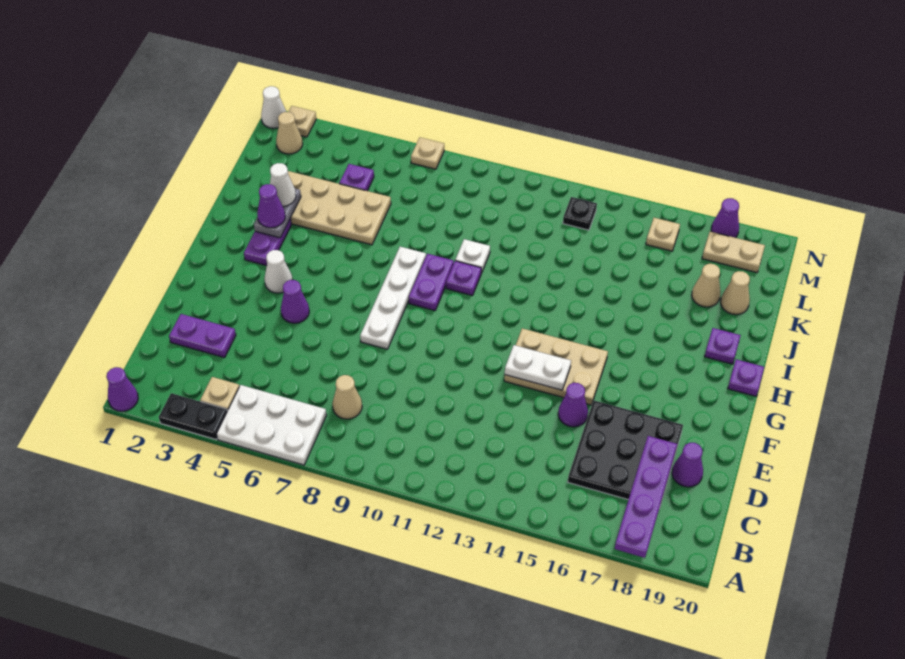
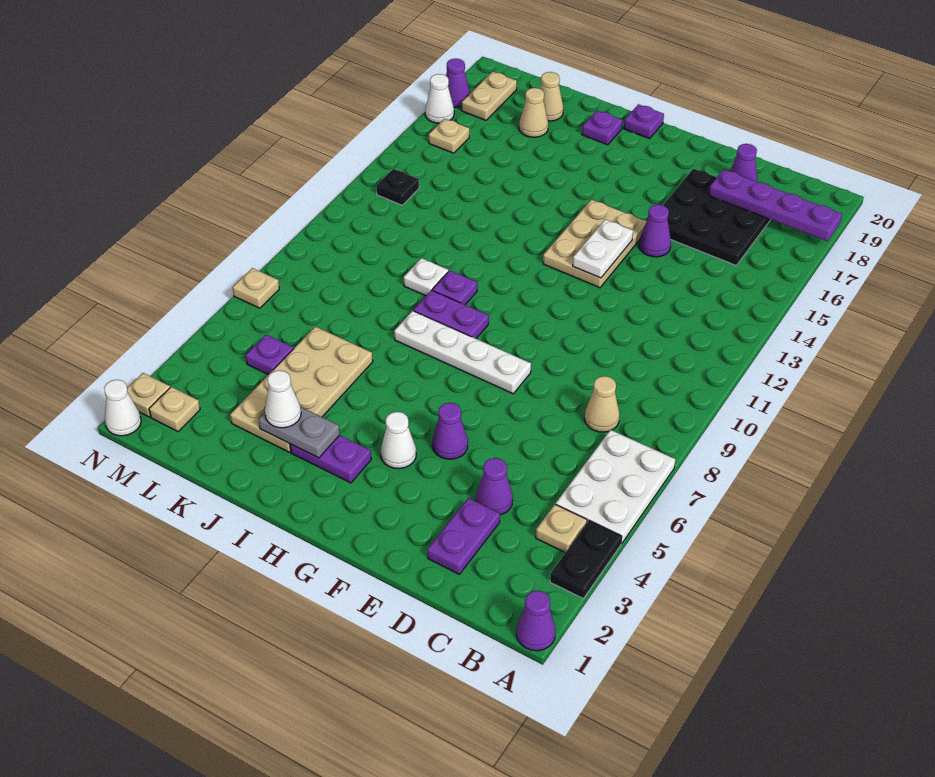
purple cone I3 level 3 -> purple cone D4 level 1
tan cone M2 level 1 -> tan plate M2 level 1
none -> white cone N17 level 1

